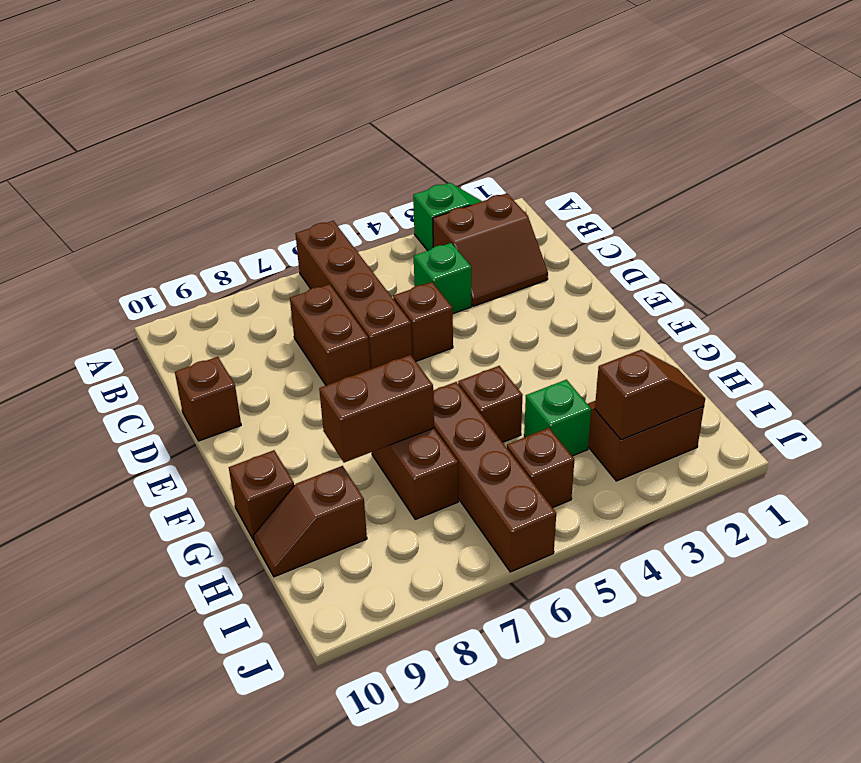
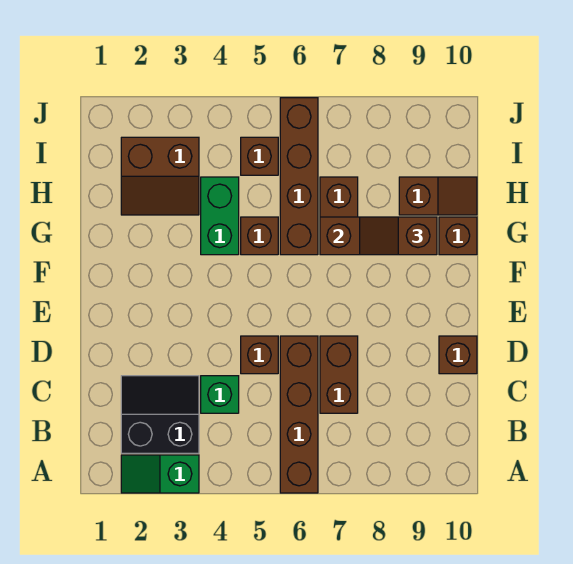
brown slope B2:C3 level 1 top B -> black slope B2:C3 level 1 top B
green brick H4 level 1 -> green brick G4:H4 level 1
brown slope I2:I3 level 2 top 3 -> brown slope G8:G9 level 3 top 9

